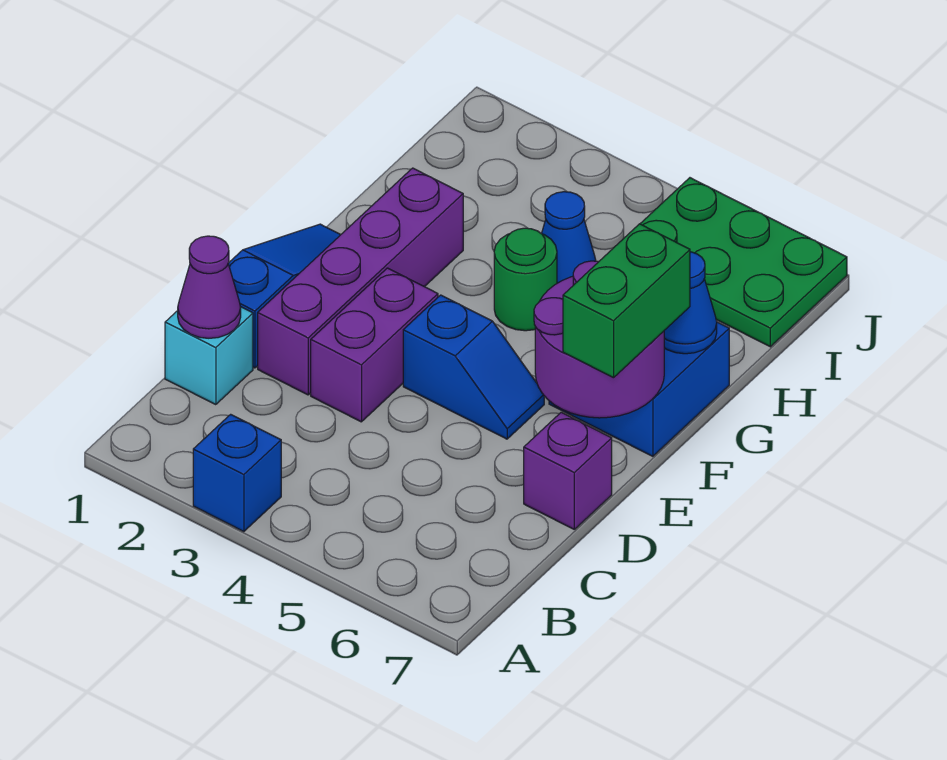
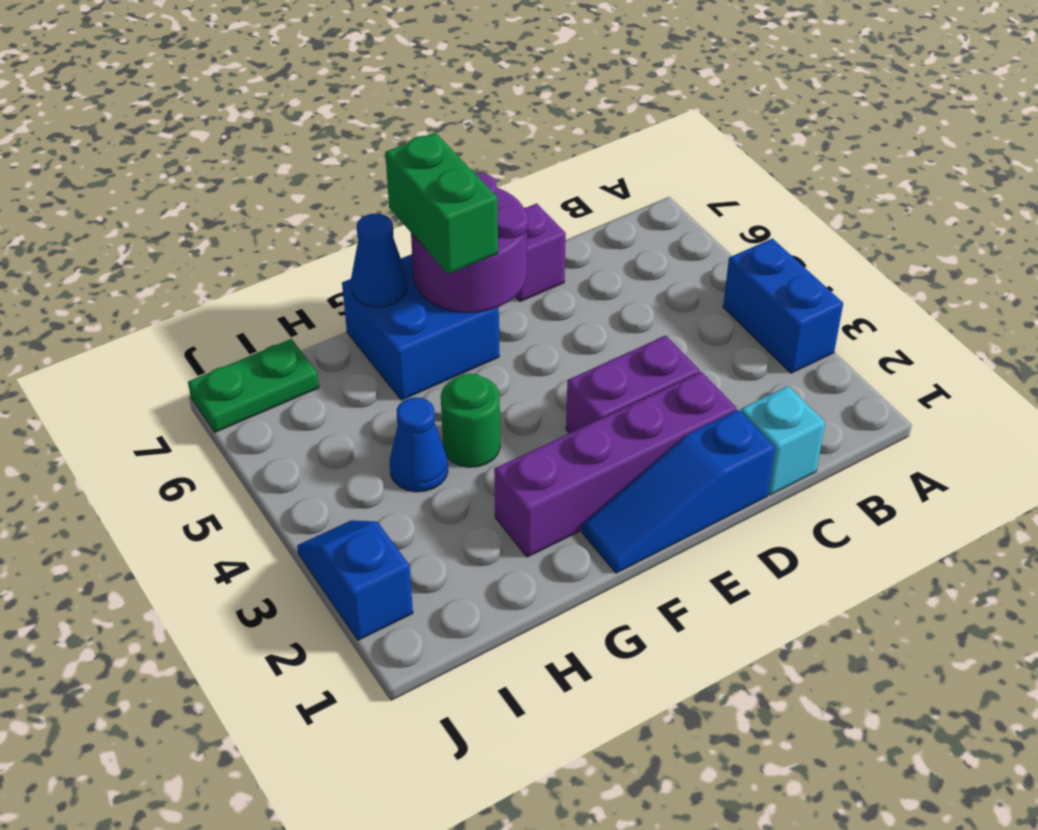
blue brick A3 level 1 -> blue brick A3:A4 level 1
purple cone C1 level 2 -> none
blue slope E4:E5 level 1 top 4 -> blue slope J2:J3 level 1 top 2
green brick E7:F7 level 3 -> green brick F6:F7 level 3
green plate I5:J7 level 1 -> green plate I7:J7 level 1

